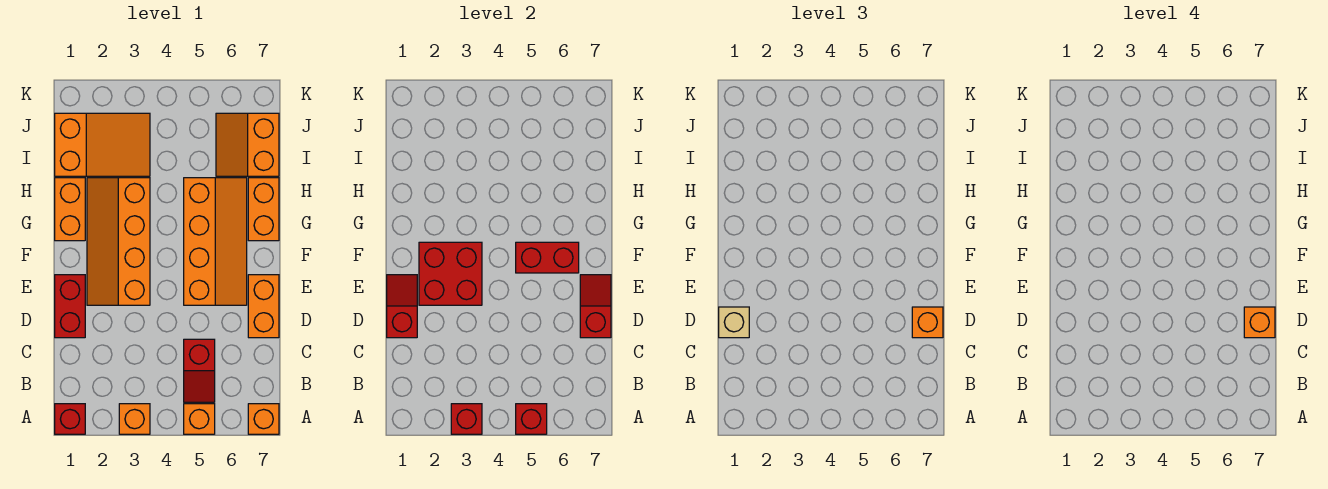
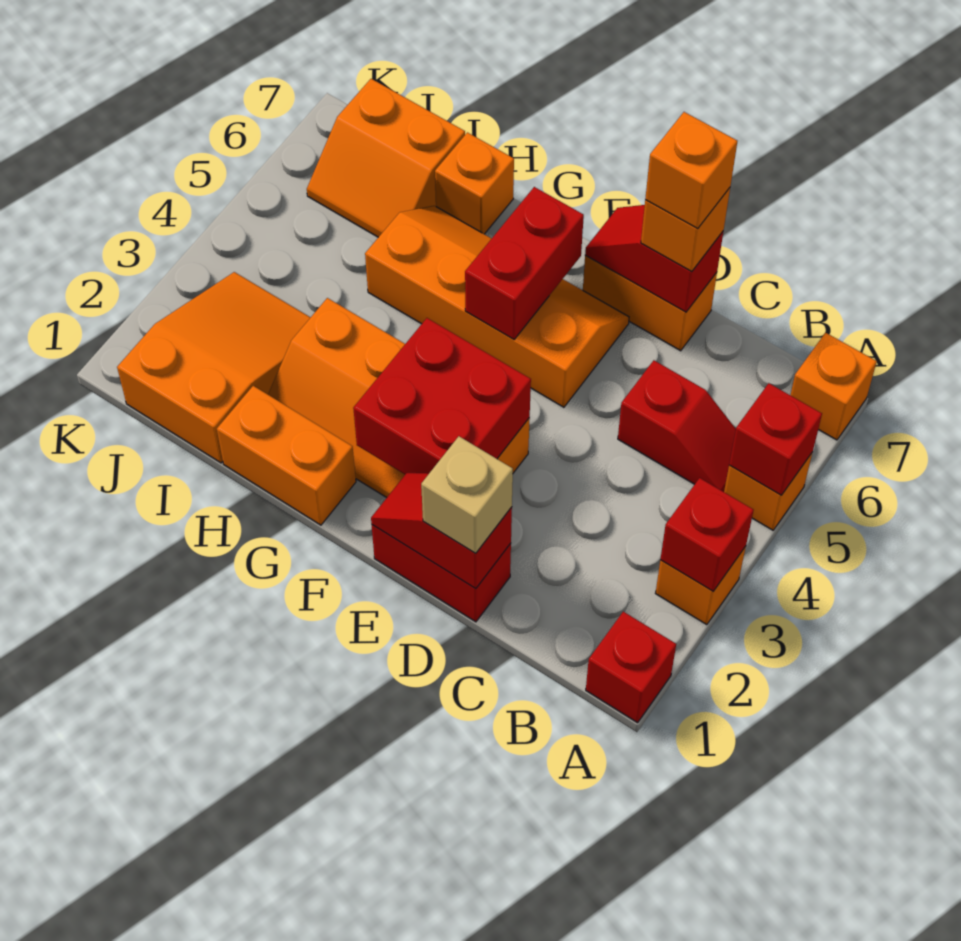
orange brick G7:H7 level 1 -> orange brick H7 level 1

